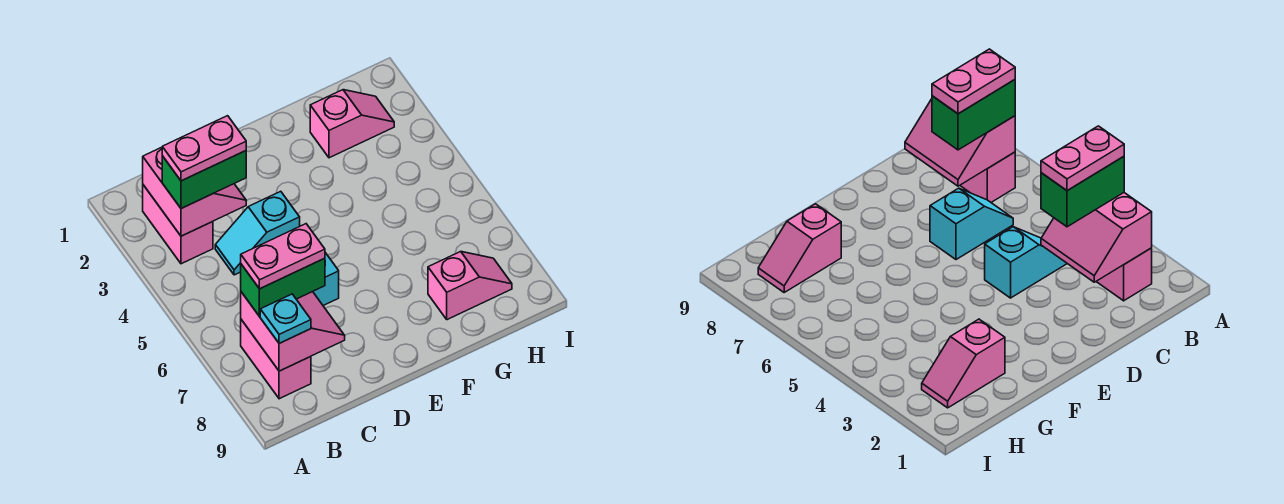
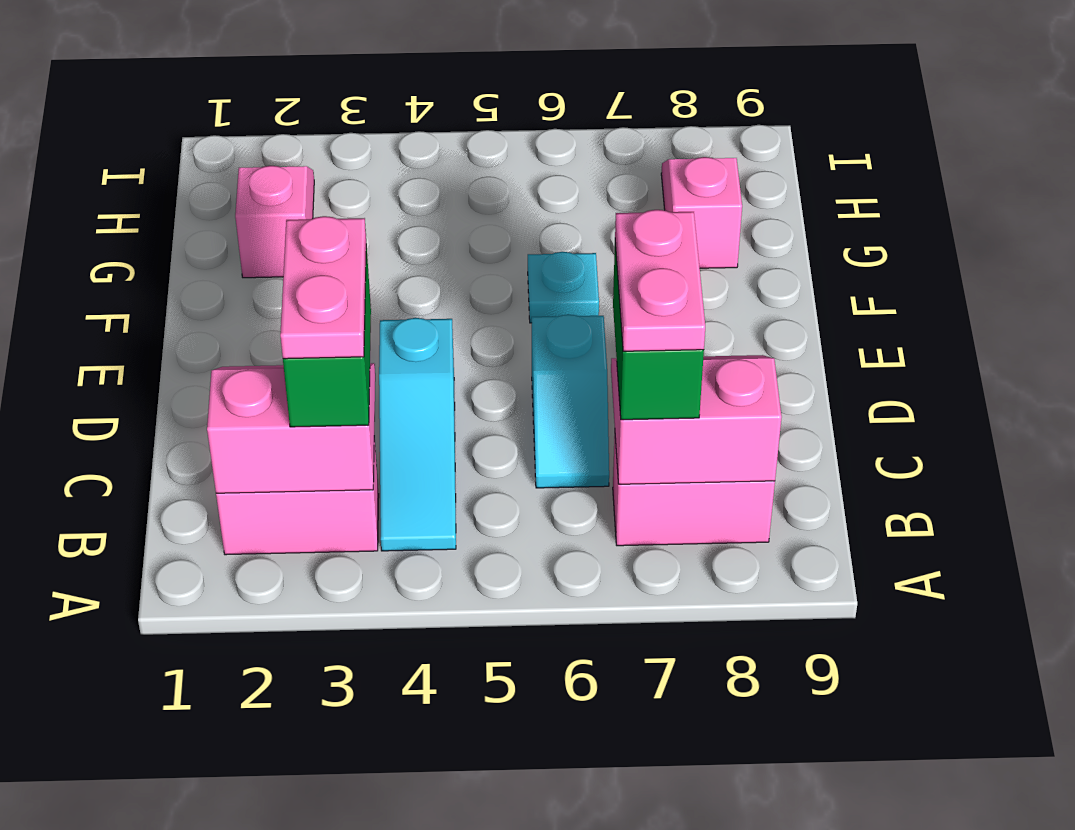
cyan plate B8 level 3 -> cyan plate F6 level 1
cyan slope C4:D4 level 1 top D -> cyan slope B4:D4 level 1 top D

